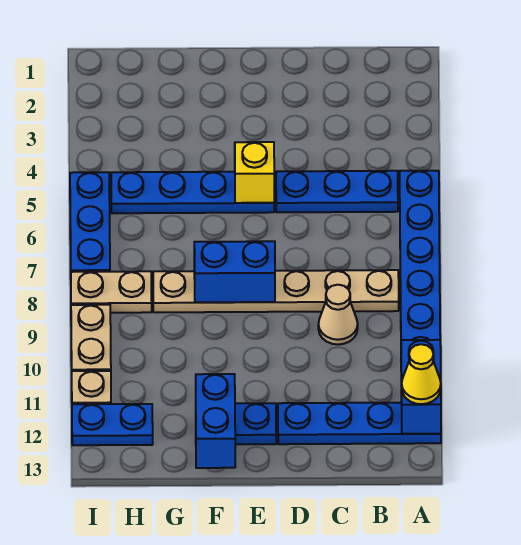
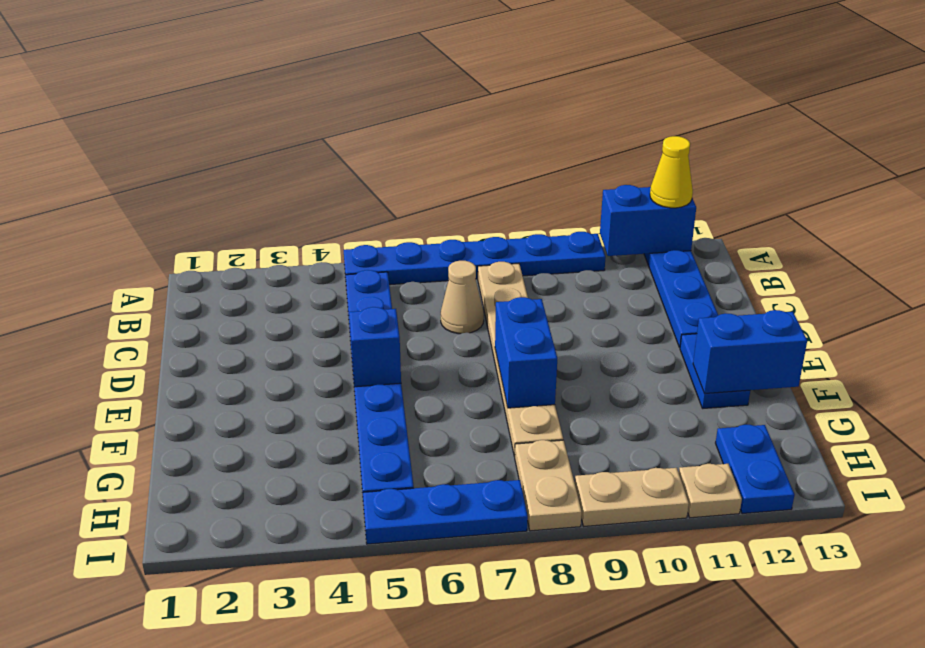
tan cone C9 level 1 -> tan cone C7 level 1
yellow brick E5 level 2 -> blue brick E5 level 2

